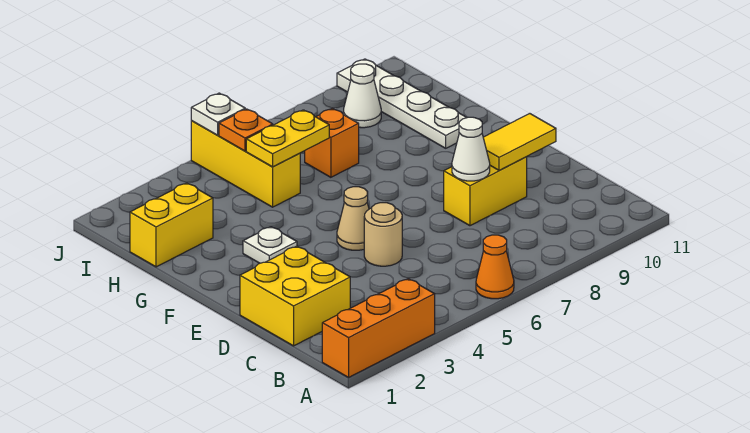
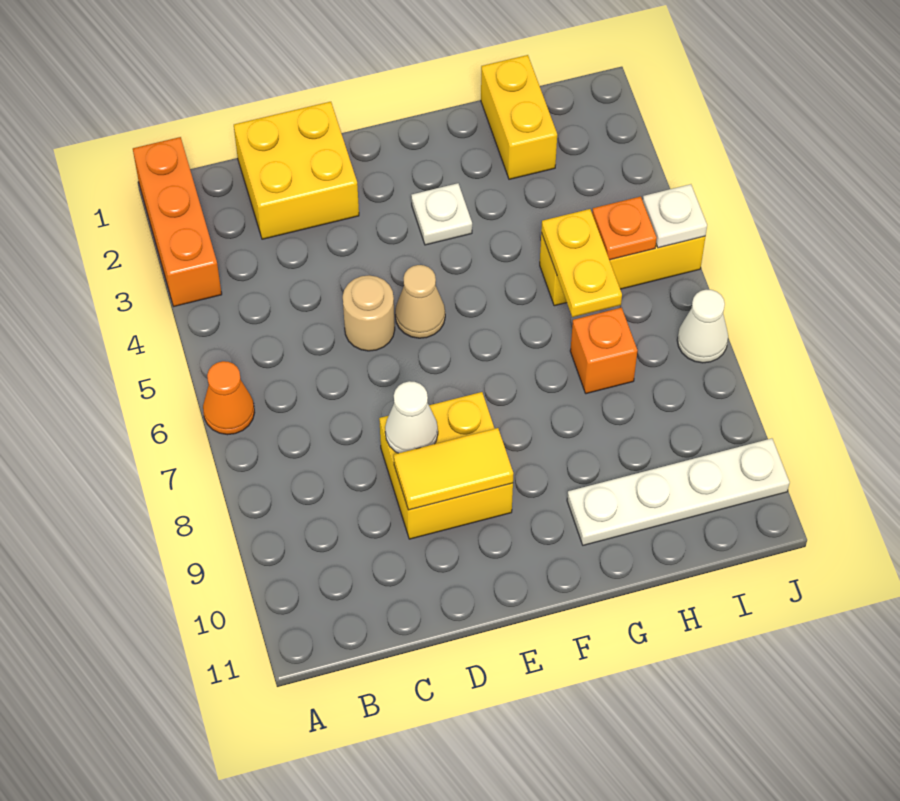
yellow brick D8:D9 level 1 -> yellow brick D8:E9 level 1
yellow tile D9:D10 level 2 -> yellow tile D9:E9 level 2
white cone I9 level 1 -> white cone J7 level 1

